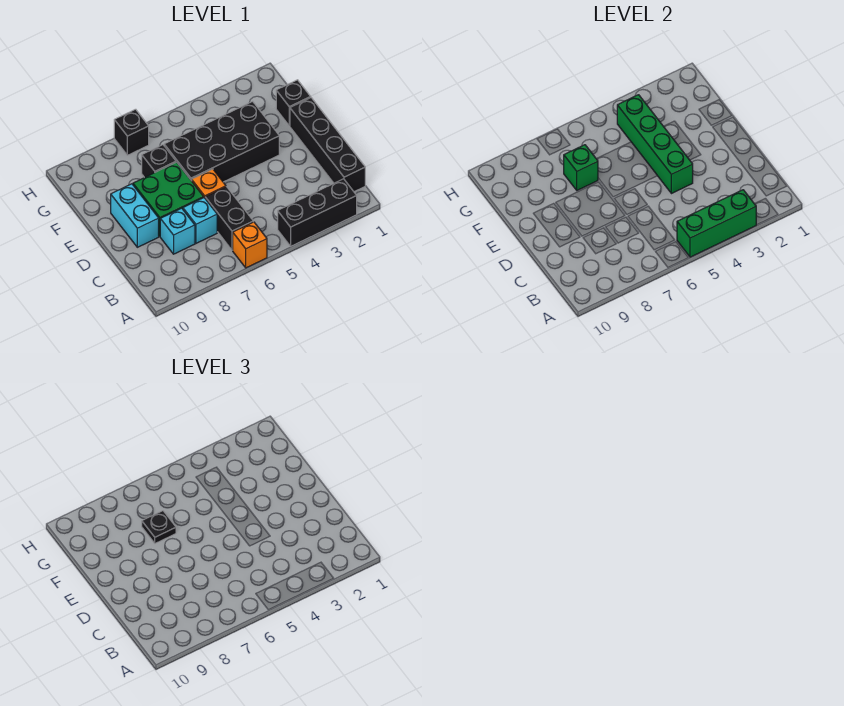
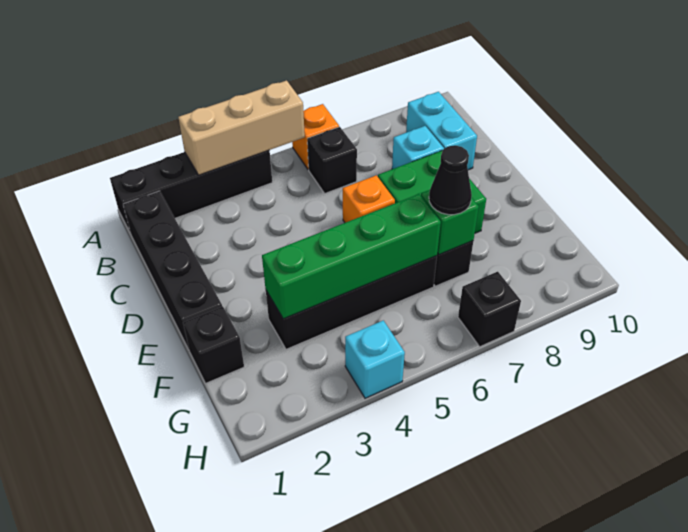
black brick A2:A4 level 1 -> black brick A1:A4 level 1
green brick A3:A5 level 2 -> tan brick A3:A5 level 2
black brick B6:C6 level 1 -> black brick B6 level 1
cyan brick C7 level 1 -> cyan brick H4 level 1
green brick D4:G4 level 2 -> green brick F3:F6 level 2
cyan brick D9:E9 level 1 -> cyan brick B9:C9 level 1
black brick E3:F6 level 1 -> black brick F3:F6 level 1
black plate F7 level 3 -> black cone F7 level 3

